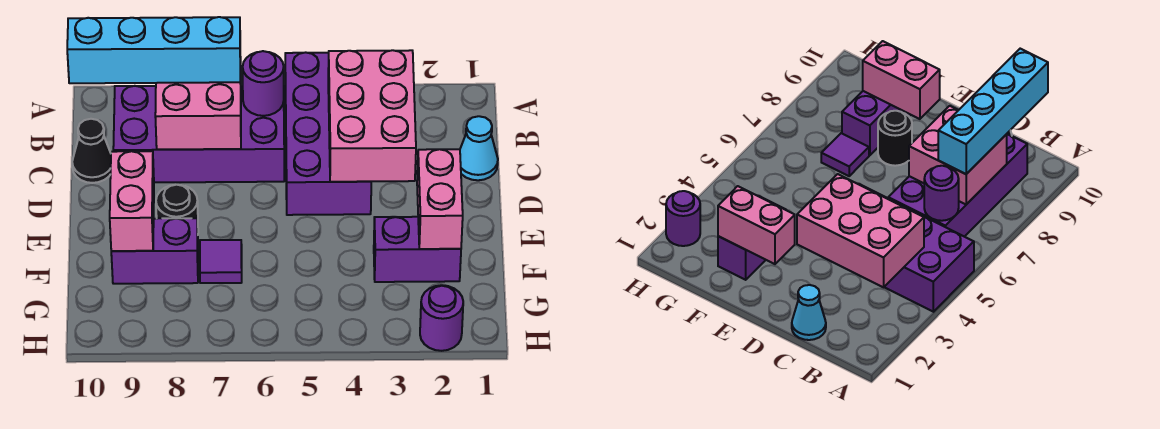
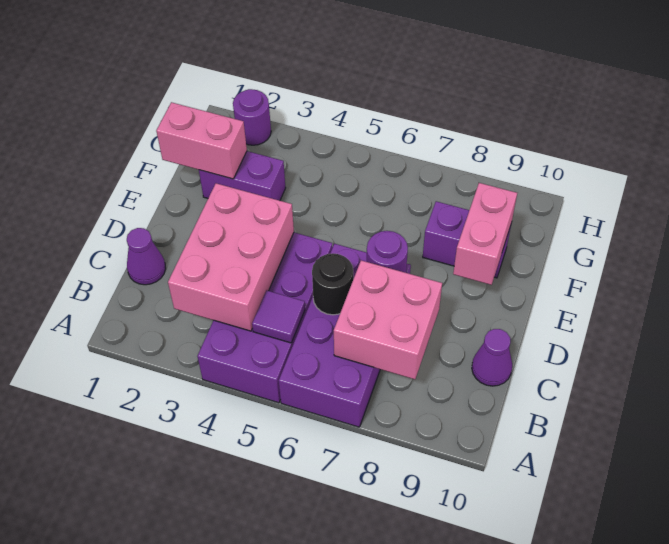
purple brick B6:C9 level 1 -> purple brick A6:D7 level 1
purple round brick B6 level 2 -> purple round brick D7 level 2
cyan brick B7:B10 level 3 -> none
cyan cone C1 level 1 -> purple cone C1 level 1
black cone C10 level 1 -> purple cone C10 level 1
pink brick E2:F2 level 2 -> pink brick F1:F2 level 2
black round brick E8 level 1 -> black round brick C6 level 2
purple tile F7 level 1 -> purple tile B5 level 2

